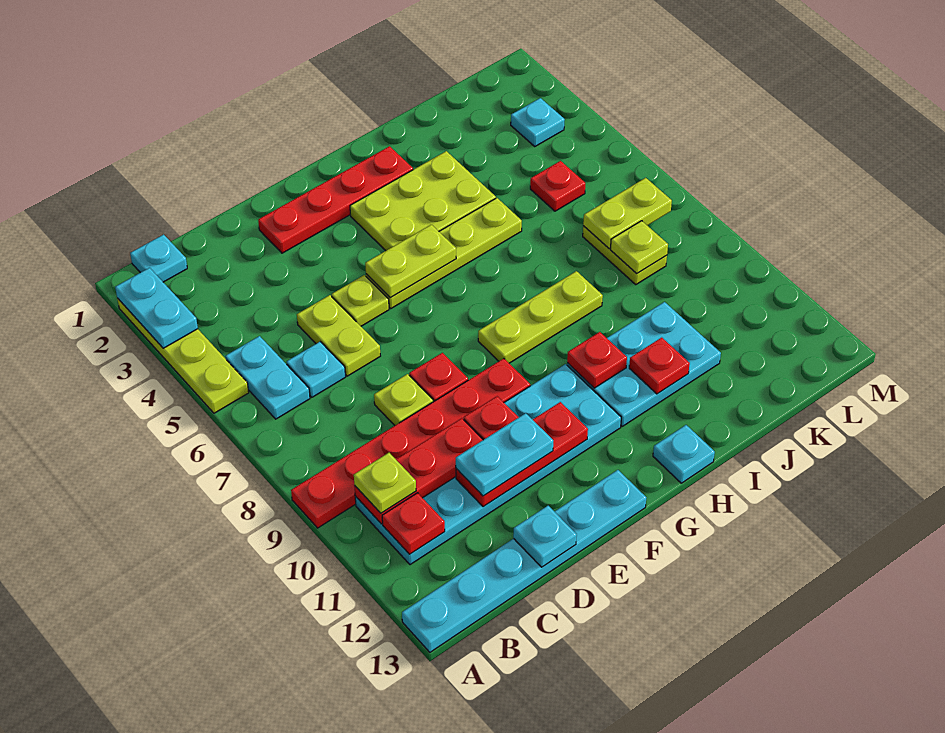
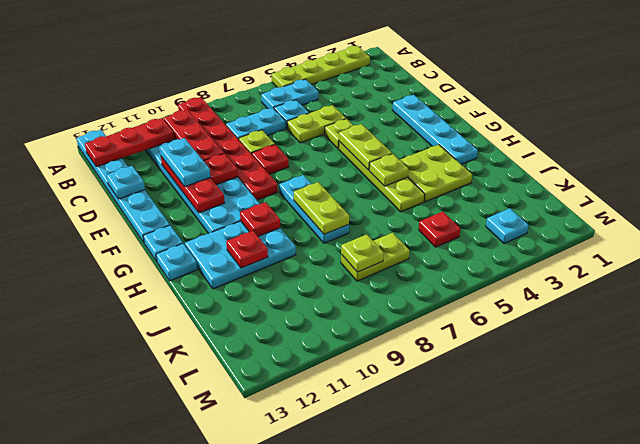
cyan plate A2:A3 level 2 -> cyan plate C7:C8 level 1
cyan plate B1 level 1 -> cyan plate G13 level 1
lime plate B10 level 3 -> lime plate H5 level 2
red plate B11 level 2 -> red plate B11:B13 level 2
red plate E2:H2 level 1 -> cyan plate E2:H2 level 1
lime plate G3:I4 level 1 -> lime plate H3:I4 level 1
lime plate G8:I8 level 1 -> cyan plate G8:I8 level 1
cyan plate H10:J11 level 1 -> cyan plate H10:I12 level 1
lime plate K7:L7 level 2 -> lime plate H8:I8 level 2

